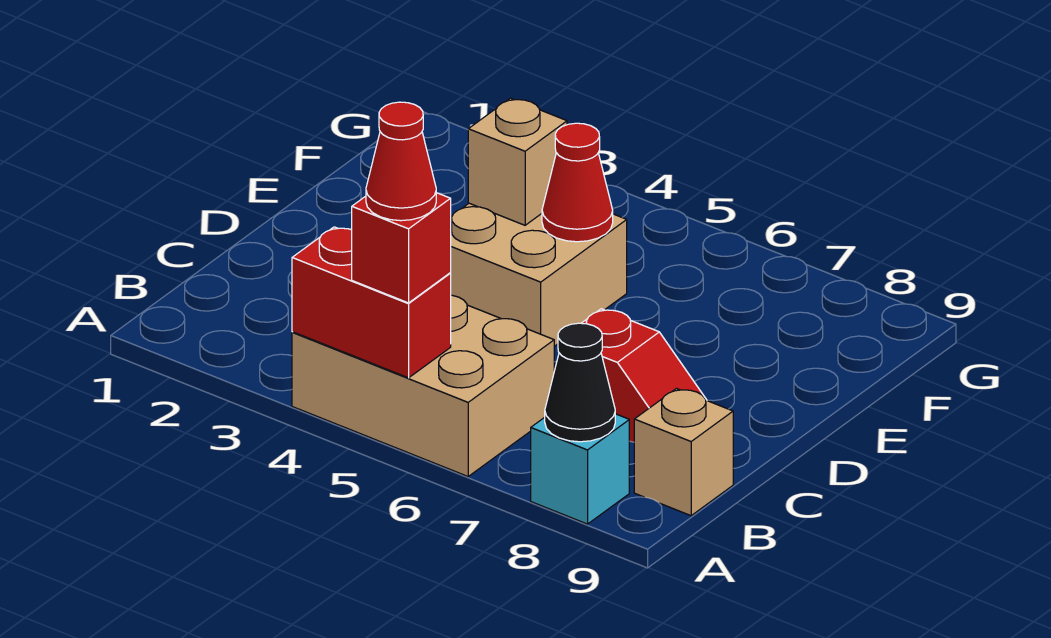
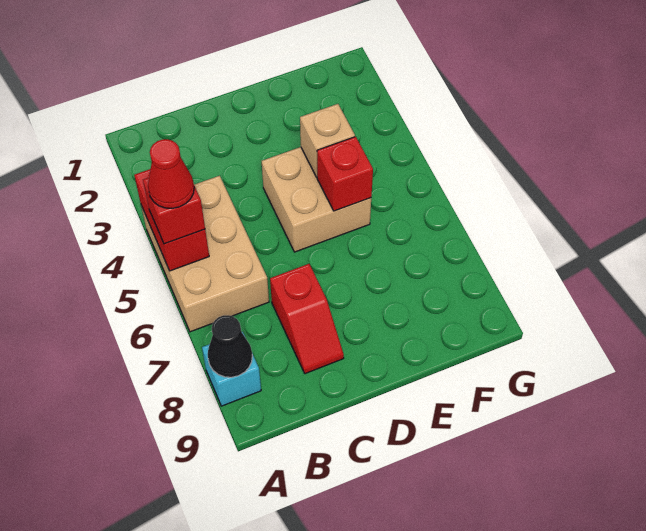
tan brick B9 level 1 -> none
red cone E5 level 2 -> red brick E5 level 2

